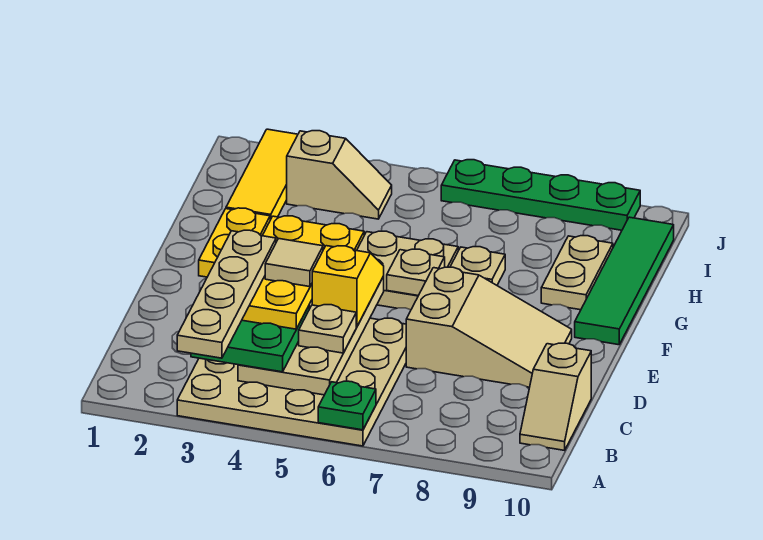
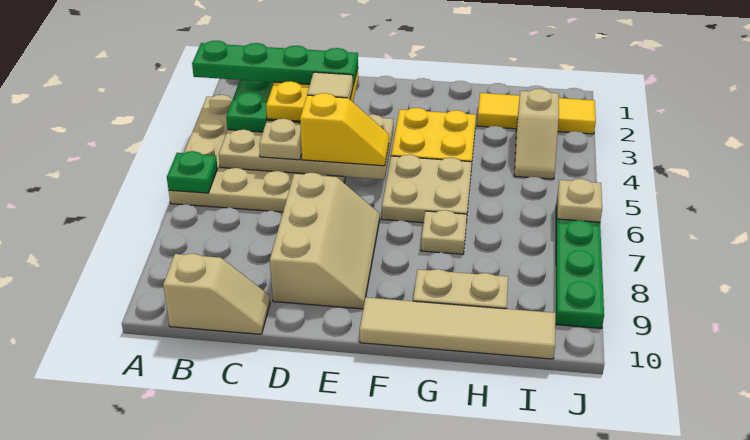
tan plate A3:D3 level 5 -> green plate A3:D3 level 5
tan slope B10:C10 level 1 top C -> tan slope B10:C10 level 1 top B
tan slope D7:E9 level 1 top 7 -> tan slope D7:E9 level 1 top D
yellow plate F2:G2 level 1 -> none
tan plate F6 level 2 -> tan plate J6 level 2
green tile F10:I10 level 1 -> tan tile F10:I10 level 1

